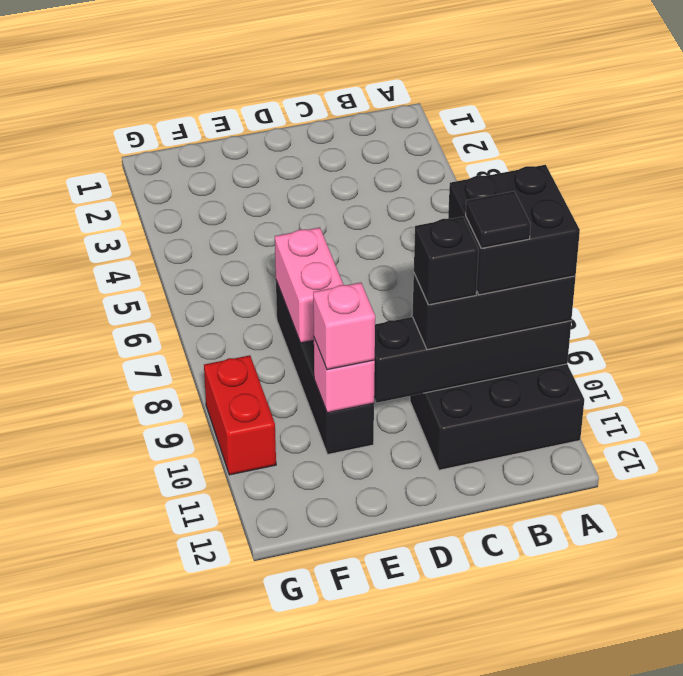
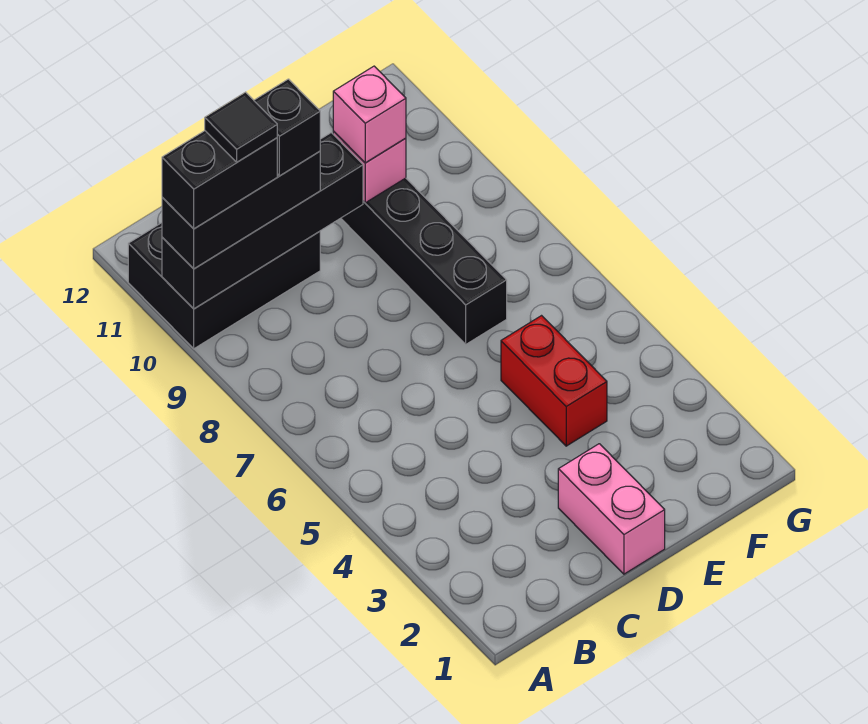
black brick A9:B10 level 4 -> black brick A10:B10 level 4
pink brick E7:E8 level 2 -> pink brick D1:D2 level 1
red brick G9:G10 level 1 -> red brick E4:E5 level 1

